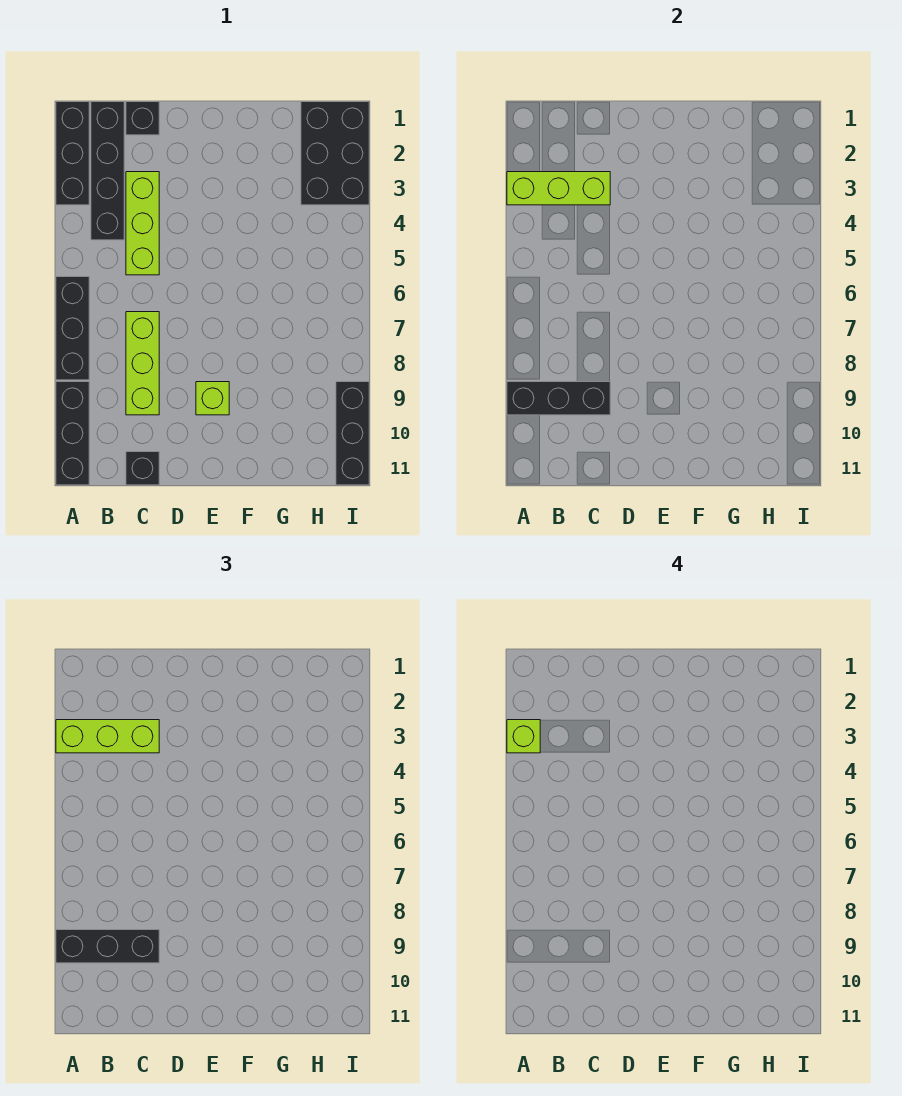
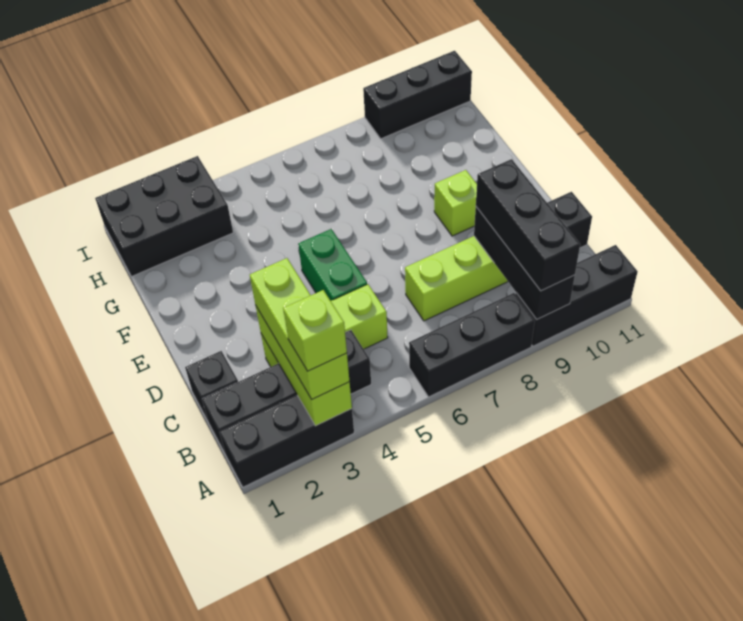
none -> green brick D5:E5 level 1

